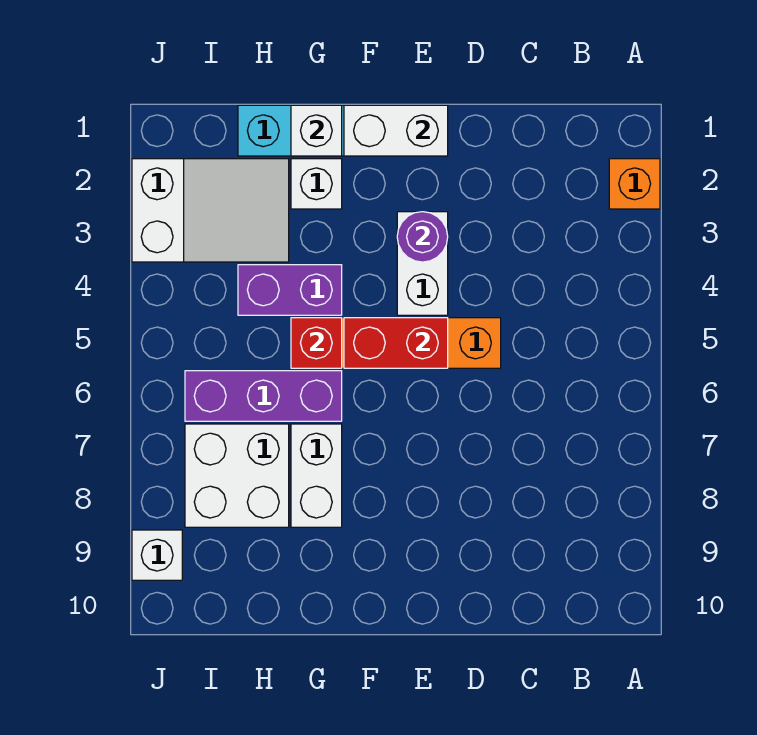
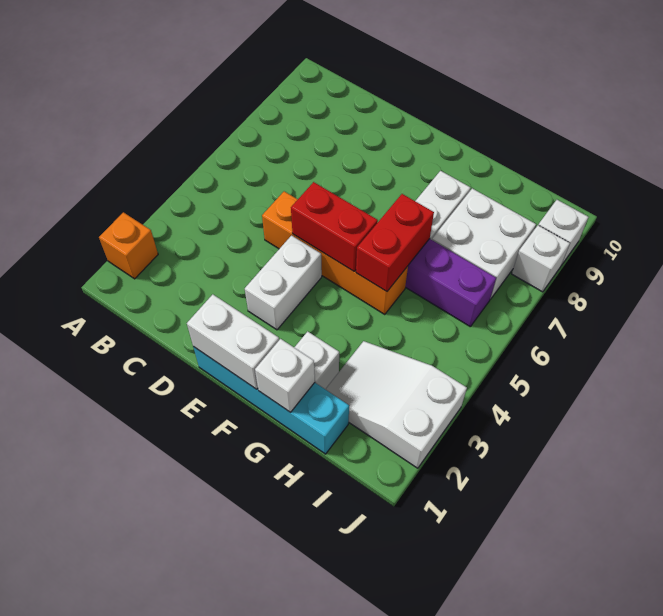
purple round brick E3 level 2 -> none
purple brick G4:H4 level 1 -> none
red brick G5 level 2 -> red brick G5:G6 level 2
none -> white brick J8 level 1

